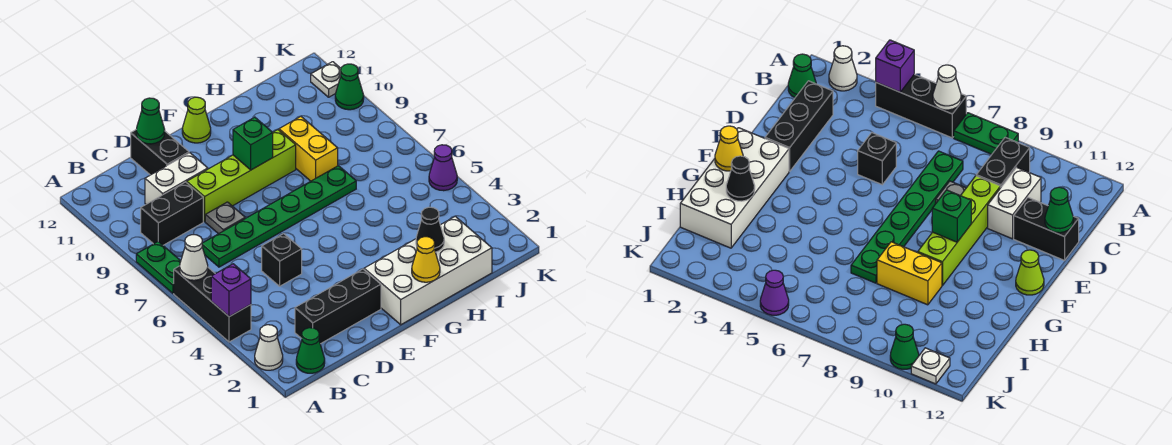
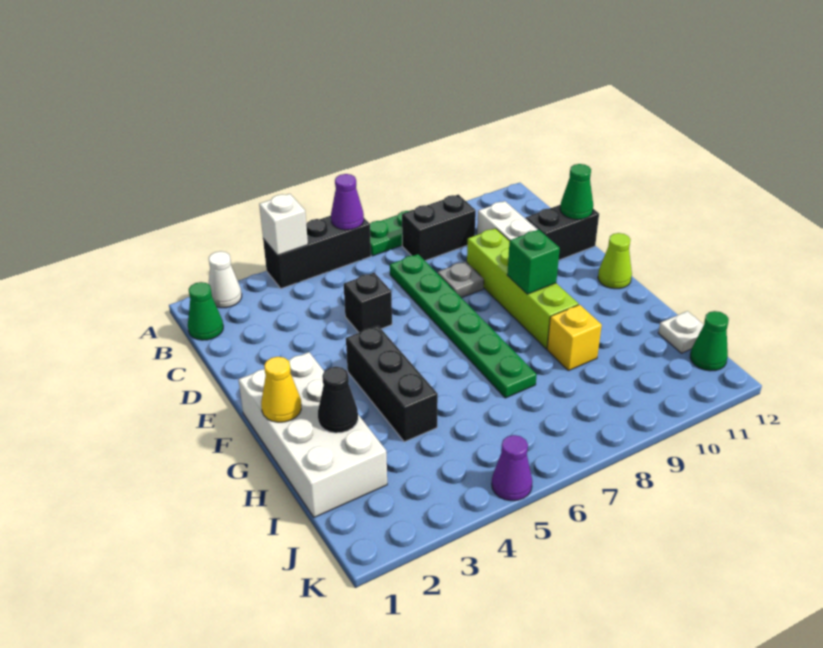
purple brick A4 level 2 -> white brick A4 level 2
white cone A6 level 2 -> purple cone A6 level 2
black brick B9:C9 level 1 -> black brick B8:B9 level 1
black brick C2:E2 level 1 -> black brick F4:H4 level 1
yellow brick H8:H9 level 1 -> yellow brick H9 level 1
green cone K10 level 1 -> green cone J12 level 1
white plate K11 level 1 -> white plate I12 level 1

